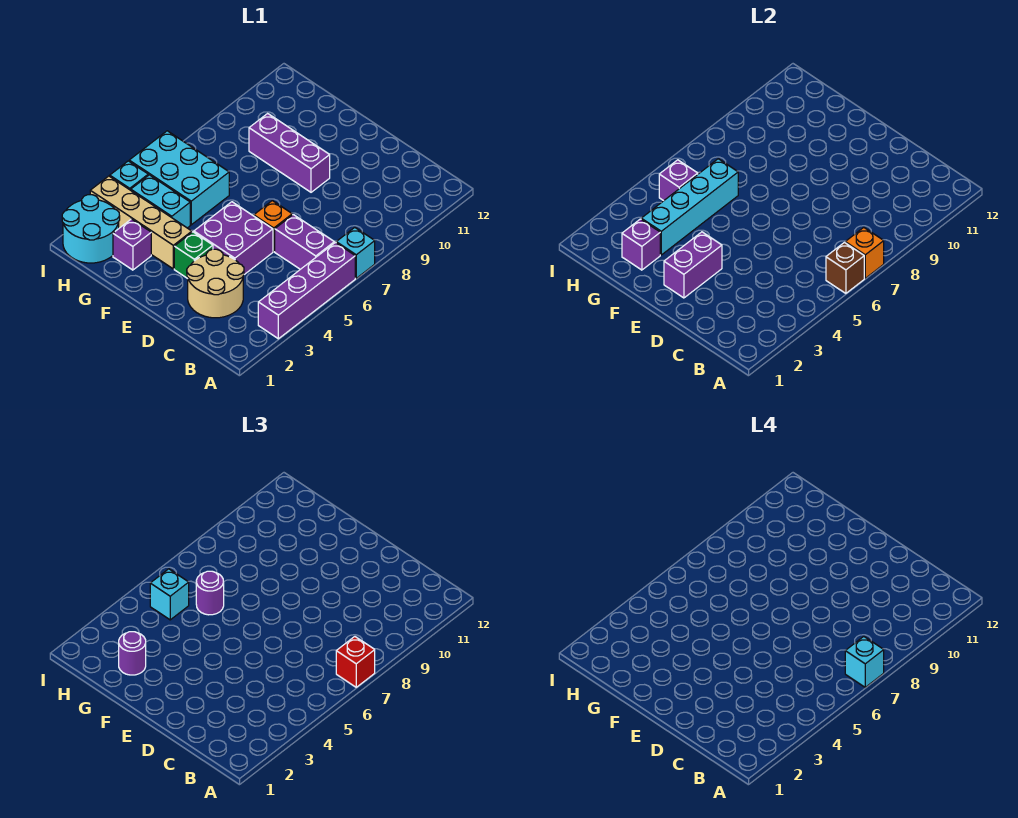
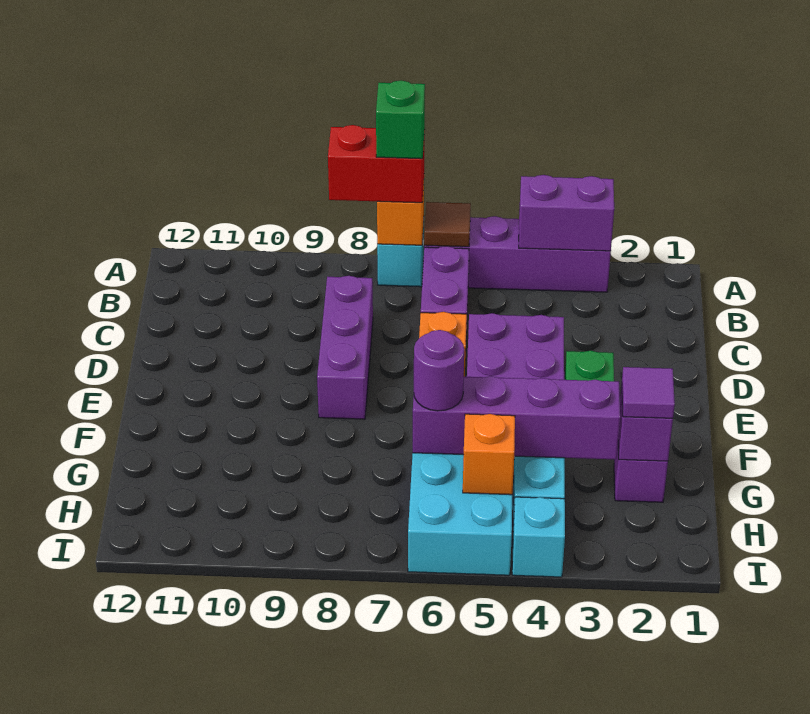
brown brick A6 level 2 -> brown tile A6 level 2
red brick A7 level 3 -> red brick A7:A8 level 3
cyan brick A7 level 4 -> green brick A7 level 4
tan round brick C2:D3 level 1 -> none
purple brick E2:E3 level 2 -> purple brick A3:A4 level 2
purple brick E9:G9 level 1 -> purple brick C8:E8 level 1
tan brick F3:I3 level 1 -> none
purple round brick G2 level 3 -> purple tile G2 level 3
cyan brick G3:G6 level 2 -> purple brick G3:G6 level 2
cyan round brick H1:I2 level 1 -> none
purple brick H5 level 2 -> orange brick H5 level 2
cyan brick H5 level 3 -> none

